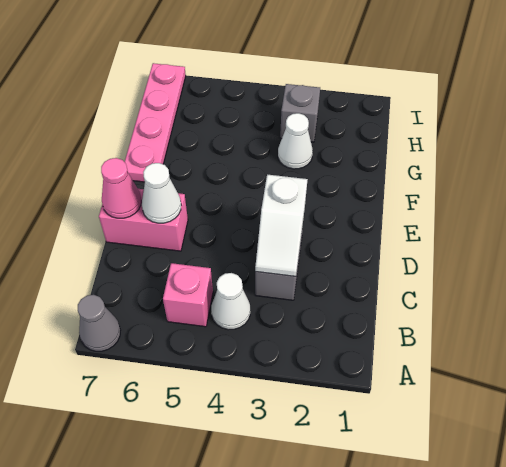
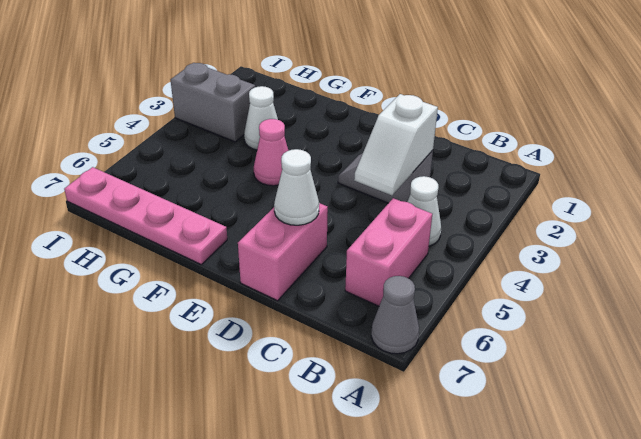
pink brick B5 level 1 -> pink brick B5:B6 level 1
white slope C3:D3 level 2 top D -> white slope C3:C4 level 2 top 3
pink cone D7 level 2 -> pink cone F4 level 1
grey brick H3 level 1 -> grey brick H3:I3 level 1

